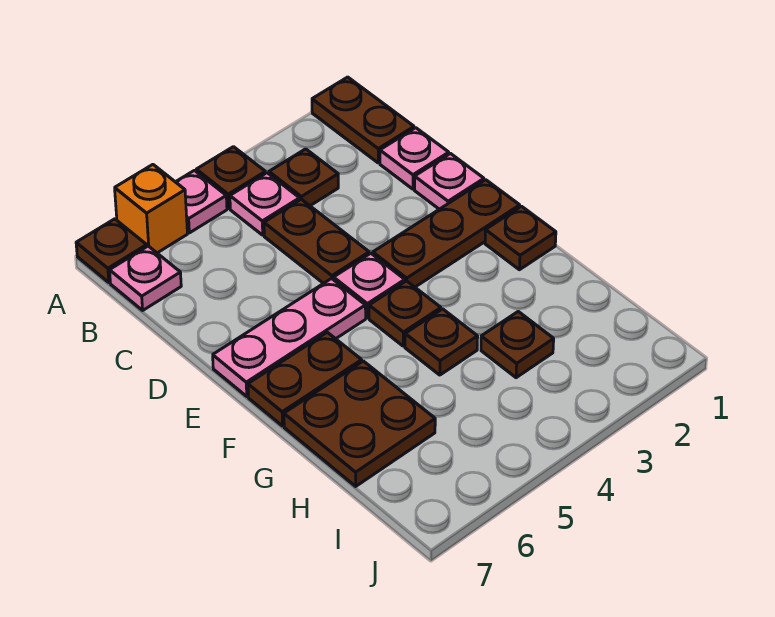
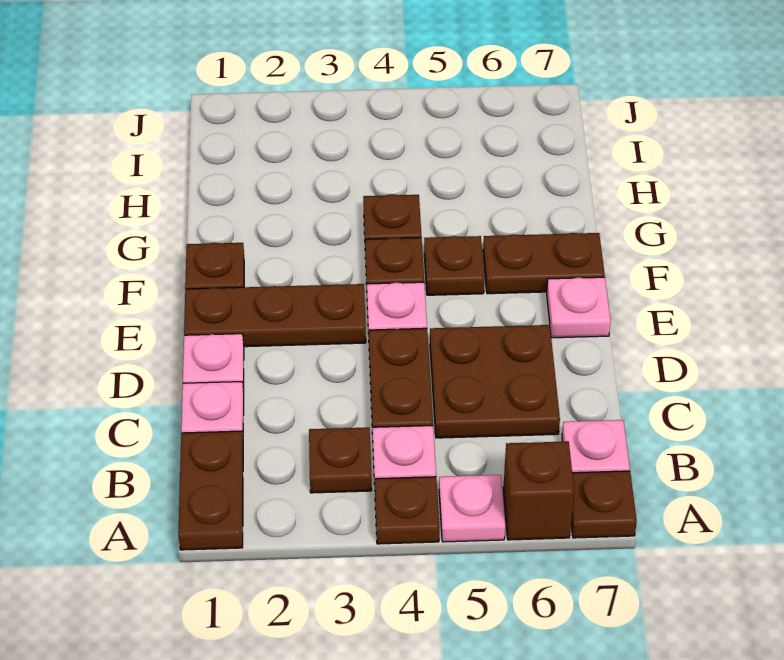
orange brick A6 level 1 -> brown brick A6 level 1
pink plate E5:E7 level 1 -> pink plate E7 level 1
brown plate G6:H7 level 1 -> brown plate C5:D6 level 1
brown plate H3 level 1 -> brown plate F5 level 1

